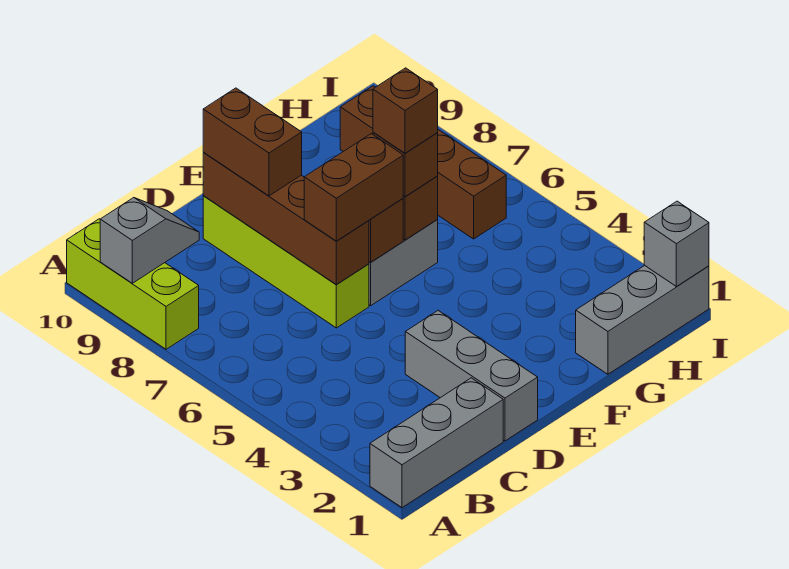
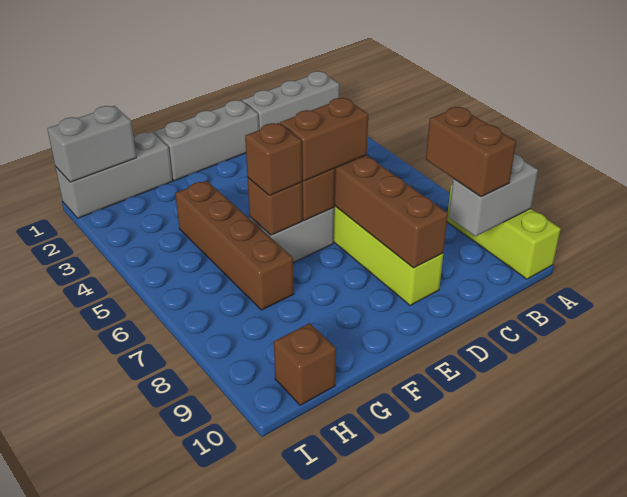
grey slope A9:B9 level 2 top A -> grey brick A9:B9 level 2
grey brick D1:D3 level 1 -> grey brick D1:F1 level 1
brown brick D8:D9 level 3 -> brown brick B8:B9 level 3
brown brick F6 level 4 -> brown brick H10 level 1
brown brick H6:H9 level 1 -> brown brick G4:G7 level 1
grey brick I1 level 2 -> grey brick H1:I1 level 2

